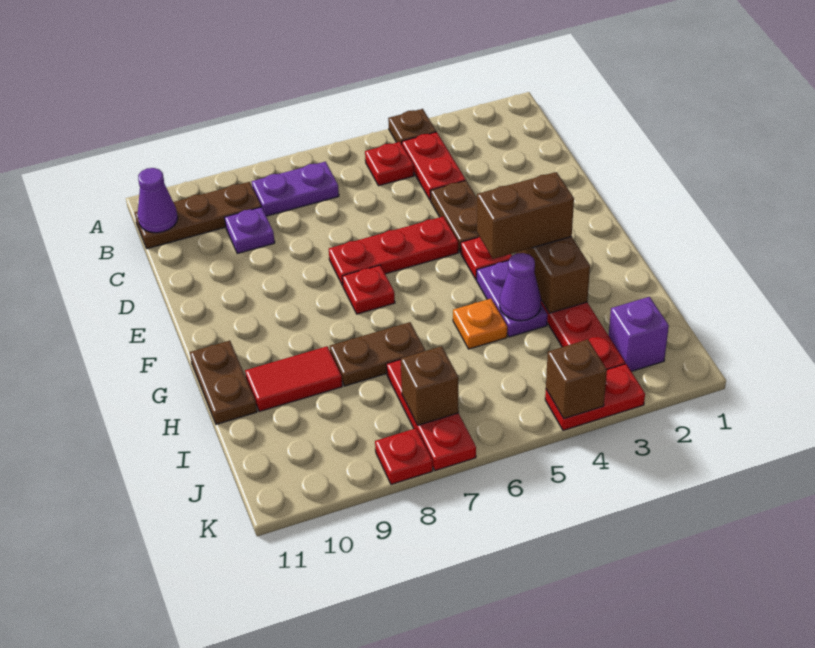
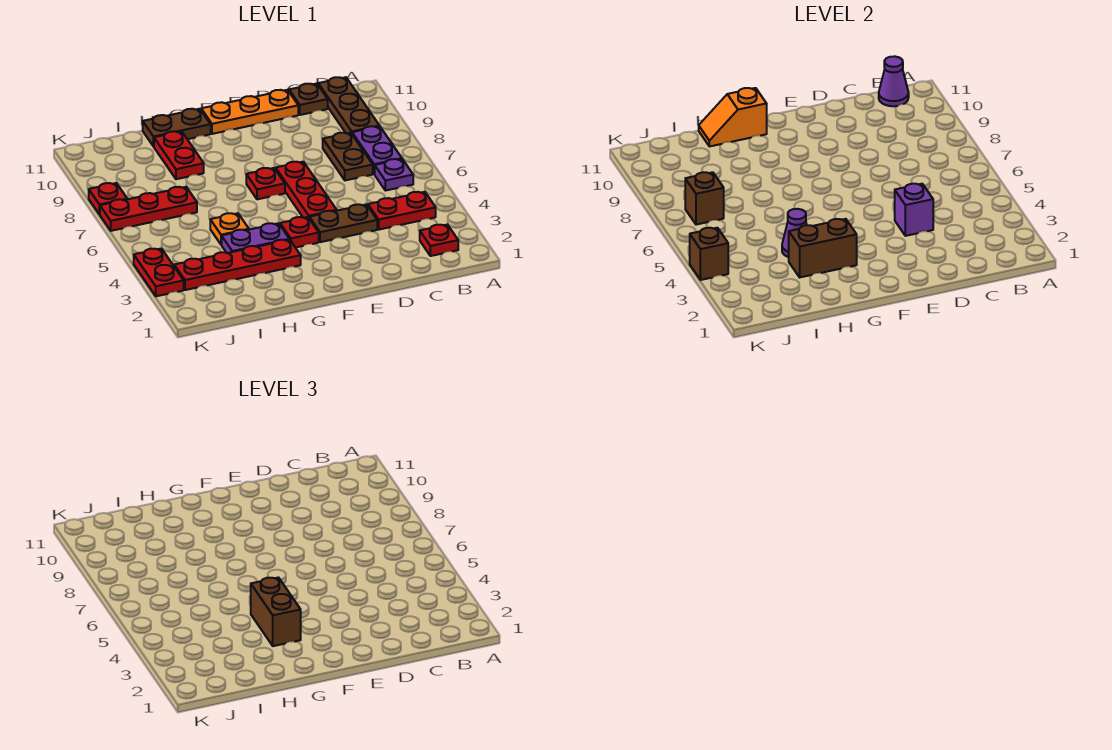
brown plate A4 level 1 -> brown plate C11 level 1
red plate B5 level 1 -> red plate B2 level 1
purple plate C9 level 1 -> purple plate B6 level 1
none -> orange plate D11:F11 level 1
none -> orange slope G11:H11 level 2 top G
brown plate H7:H8 level 1 -> brown plate C7:C8 level 1
red tile H9:H10 level 1 -> red plate H9:H10 level 1
purple brick J2 level 1 -> purple brick D4 level 2

